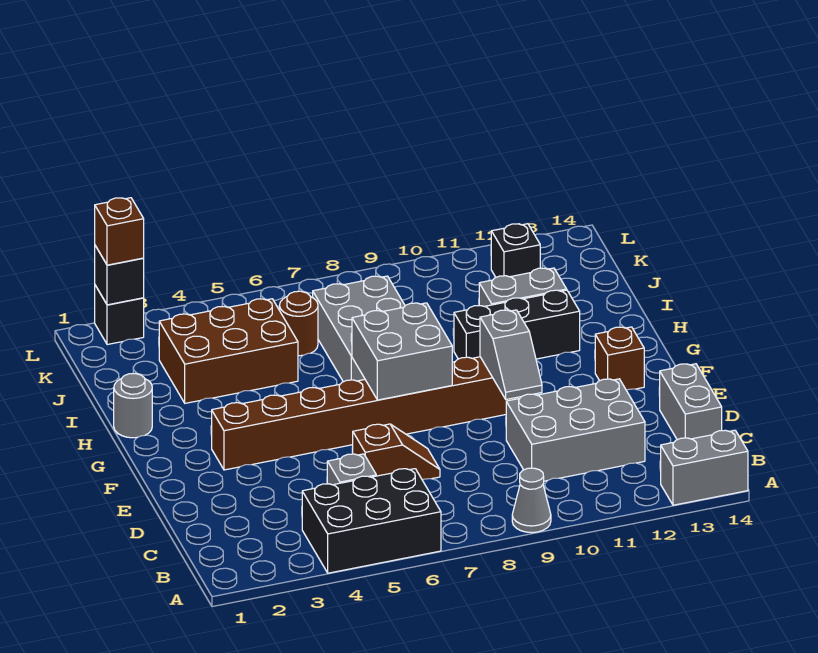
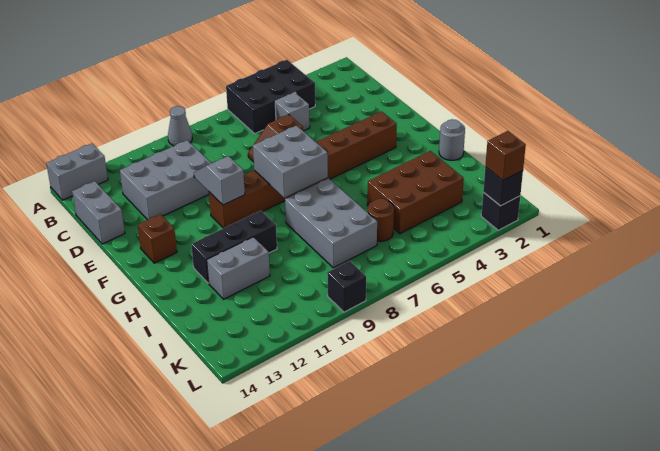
black brick K12 level 1 -> black brick L9 level 1

